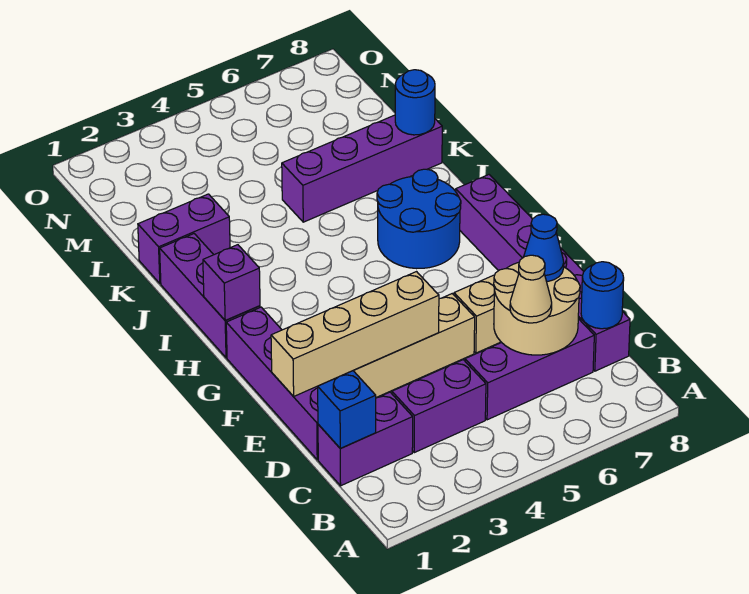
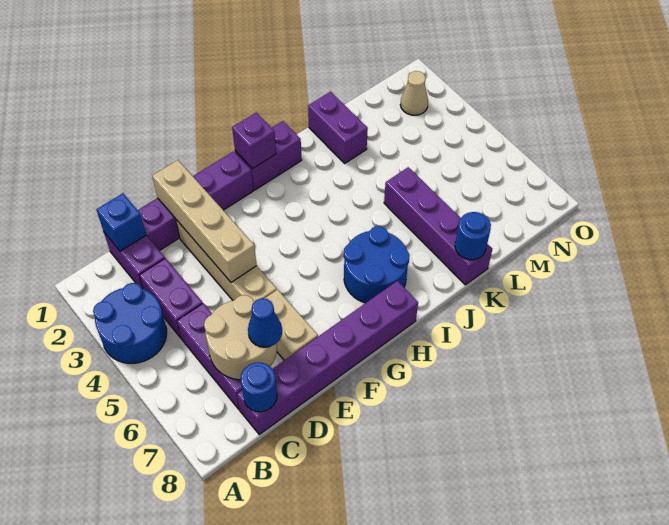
none -> blue round brick A3:B4 level 1
tan cone C6 level 3 -> tan cone N2 level 1
purple brick H1:J1 level 1 -> purple brick H1:I1 level 1

